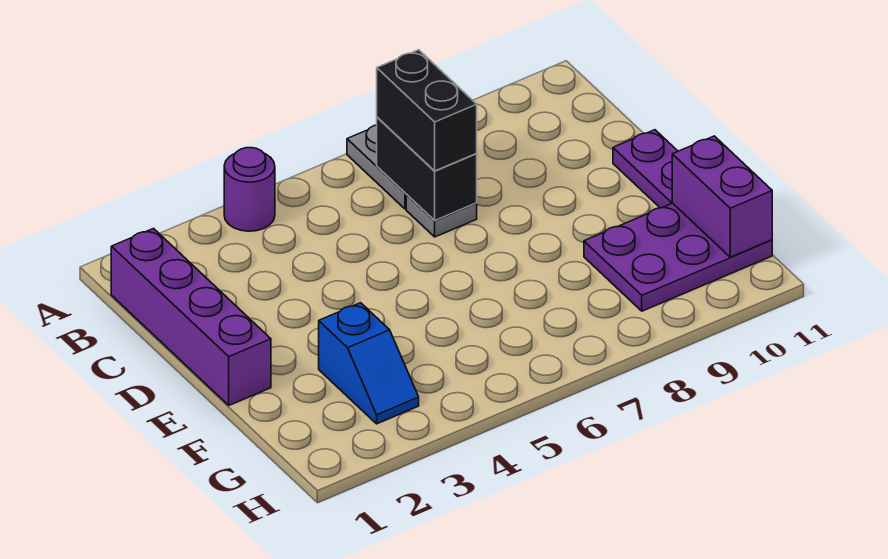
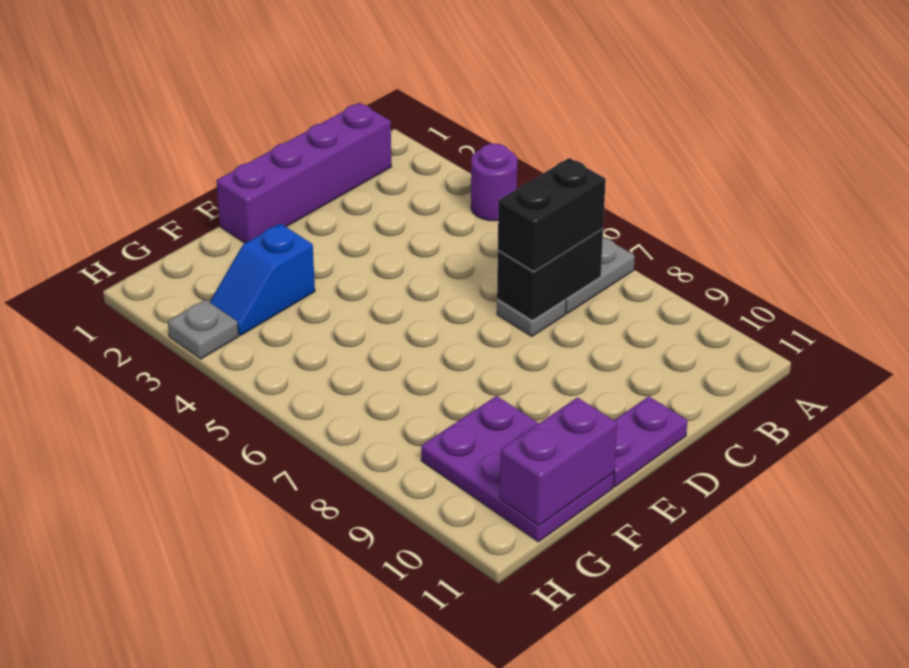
none -> grey plate H3 level 1

